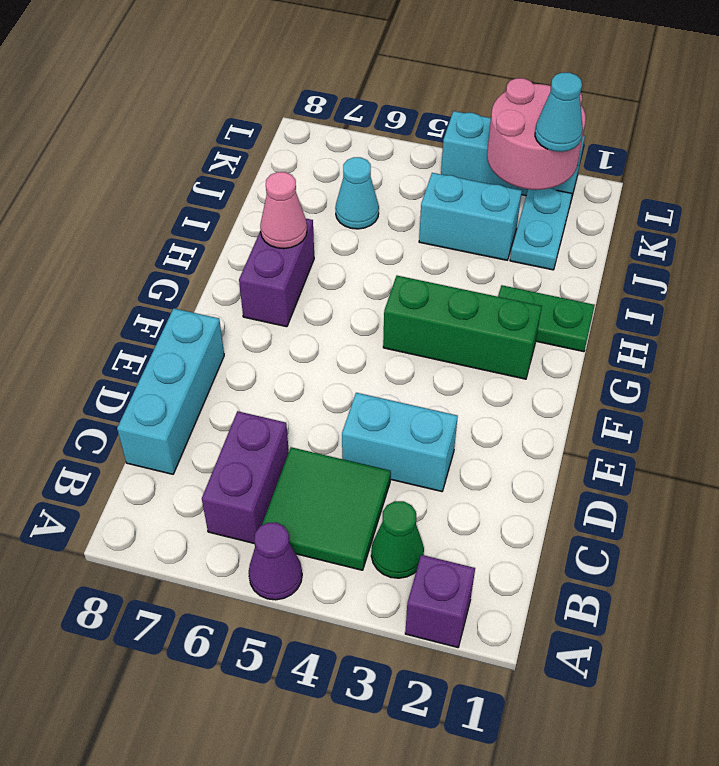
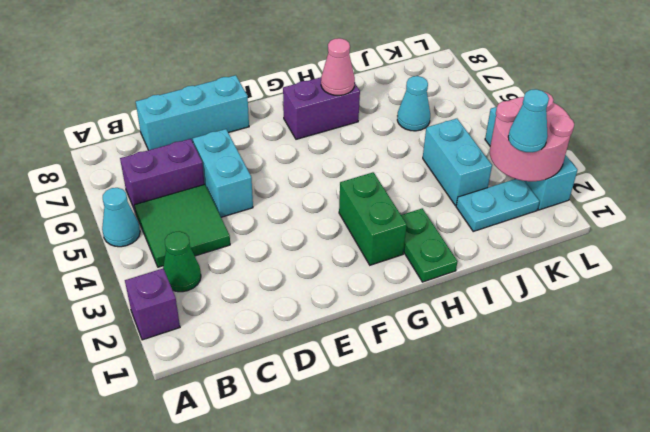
purple cone A5 level 1 -> cyan cone A5 level 1
cyan brick D3:D4 level 1 -> cyan brick D5:D6 level 1
green brick G2:G4 level 1 -> green brick G2:G3 level 1

